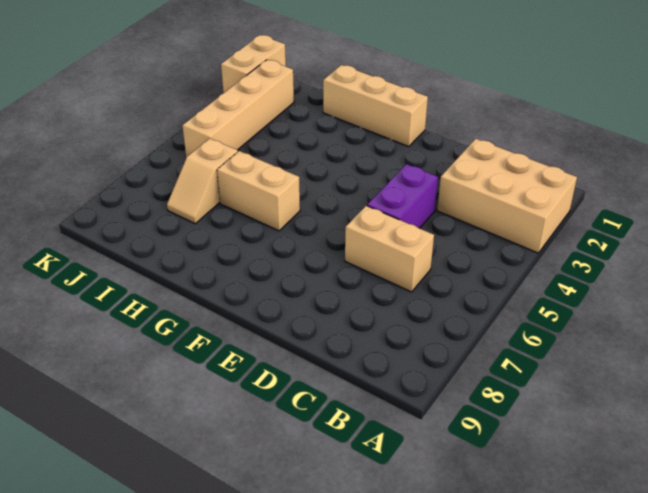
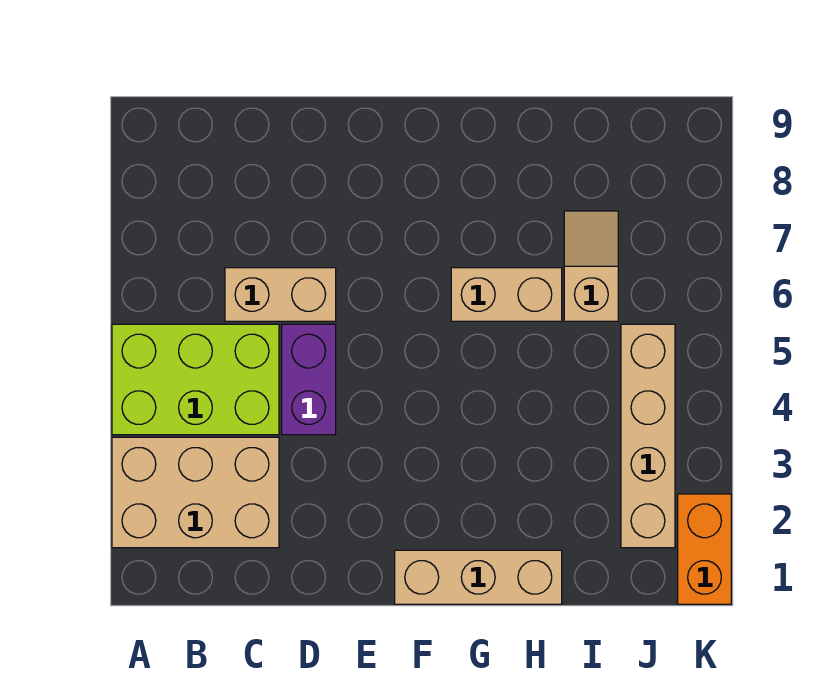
none -> lime brick A4:C5 level 1
tan brick K1:K2 level 1 -> orange brick K1:K2 level 1

